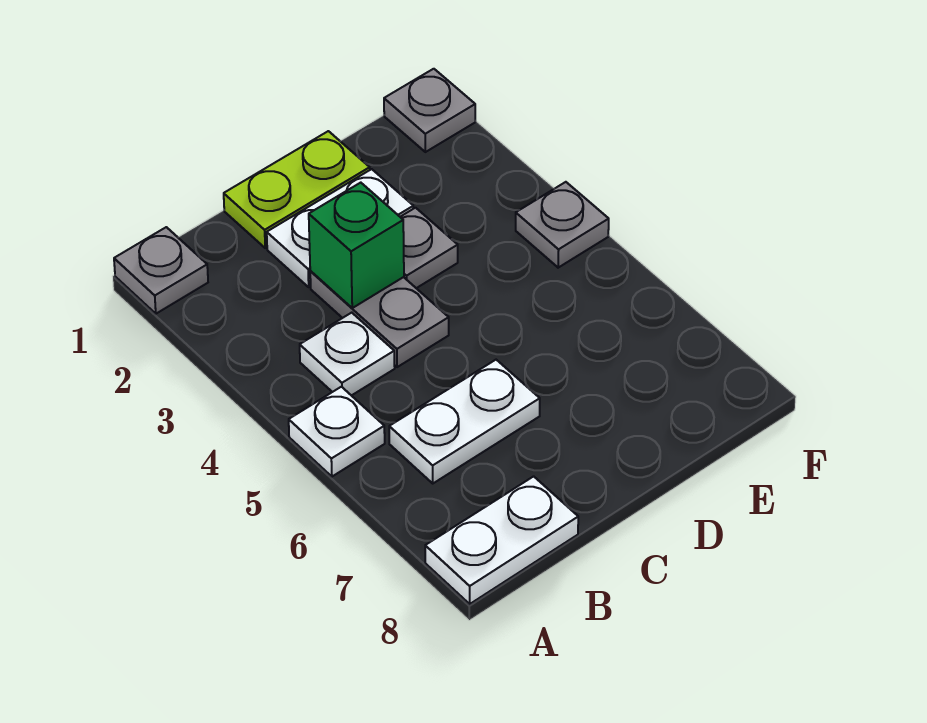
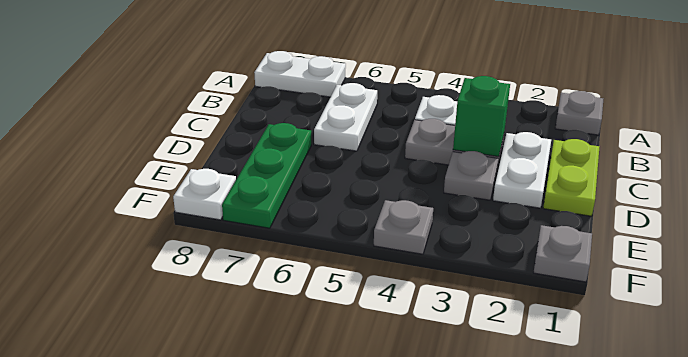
white plate A5 level 1 -> white plate F8 level 1
white plate A8:B8 level 1 -> white plate A7:A8 level 1
none -> green plate D7:F7 level 1

